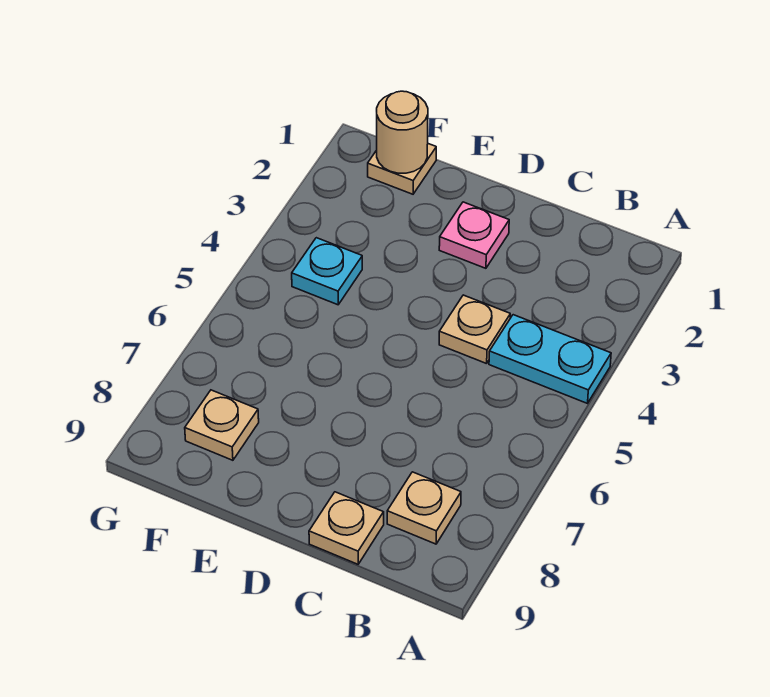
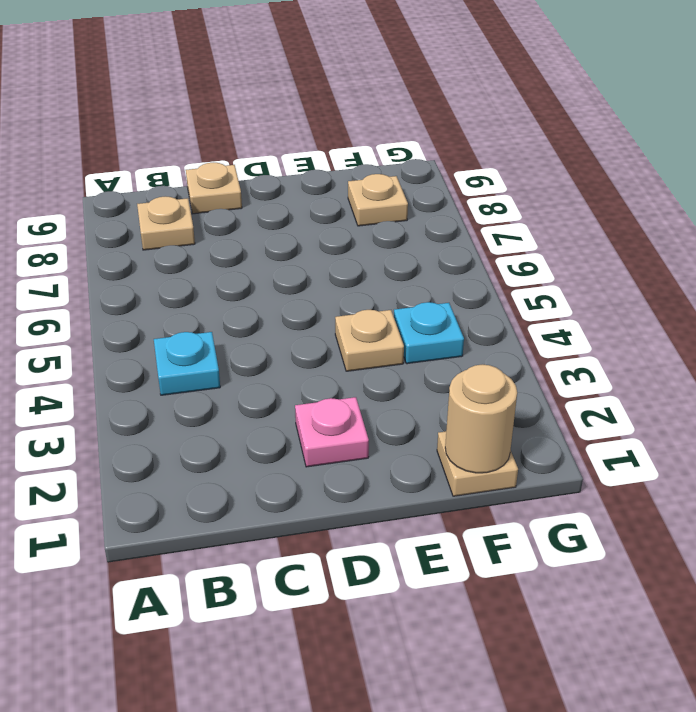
cyan plate A4:B4 level 1 -> cyan plate B4 level 1
tan plate C4 level 1 -> tan plate E4 level 1

